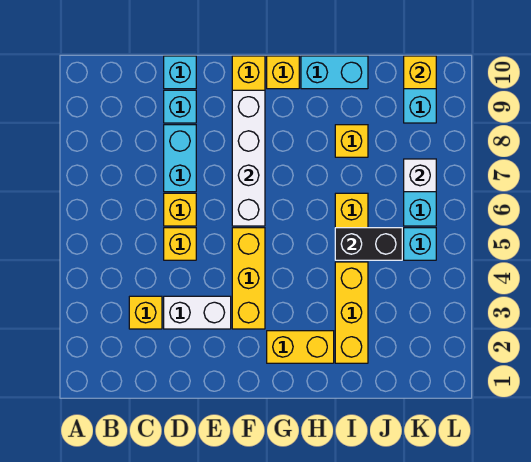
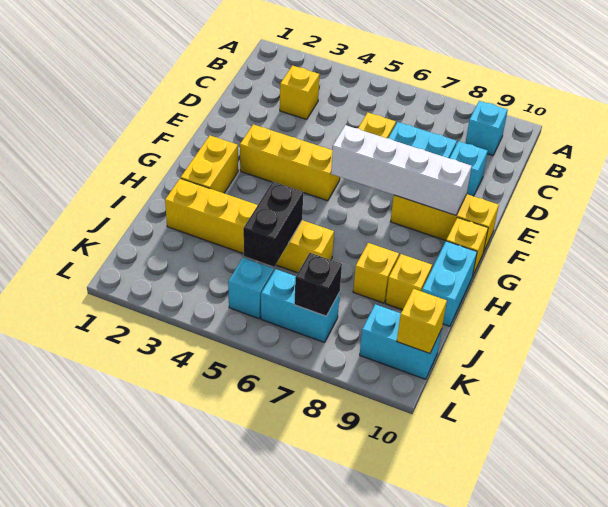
white brick D3:E3 level 1 -> none
yellow brick D5 level 1 -> yellow brick I9 level 1
cyan brick D10 level 1 -> cyan brick B9 level 1
white brick K7 level 2 -> black brick K7 level 2

